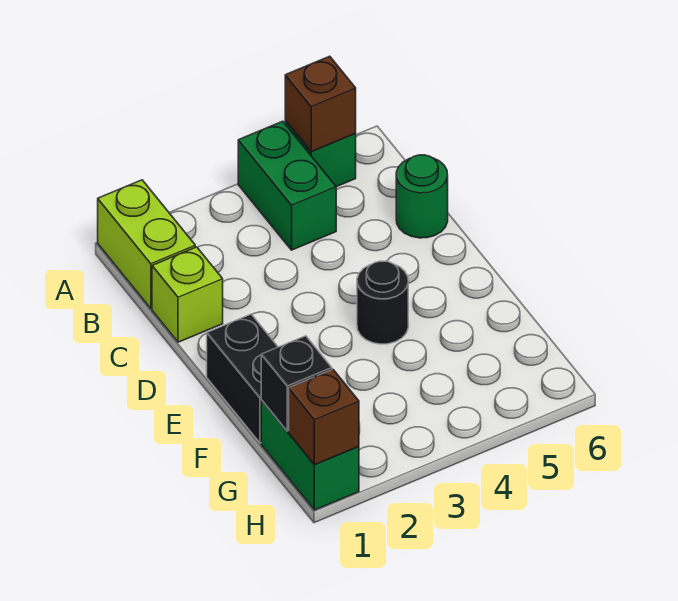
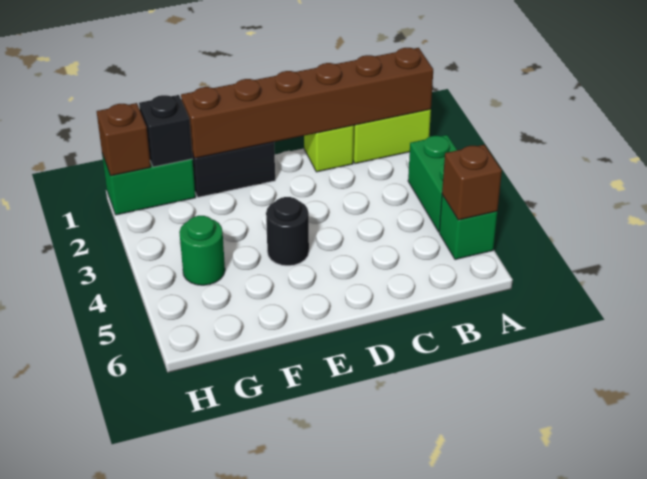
none -> brown brick A1:F1 level 2
green brick A4:B4 level 1 -> green brick A3:A4 level 1
green round brick C6 level 1 -> green round brick G4 level 1

